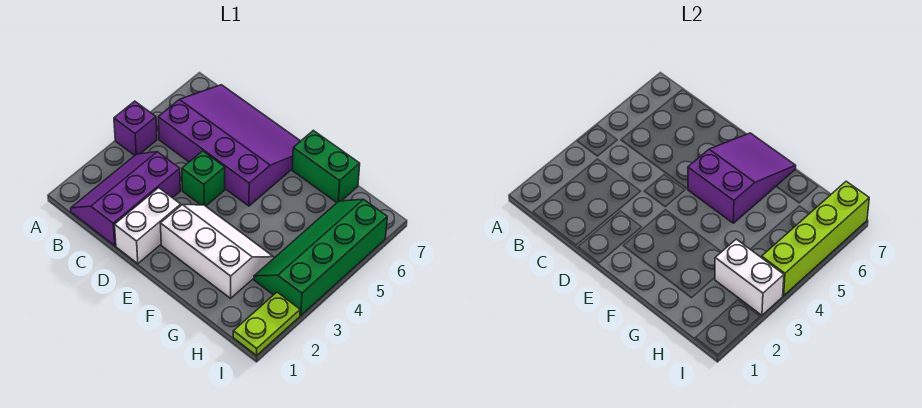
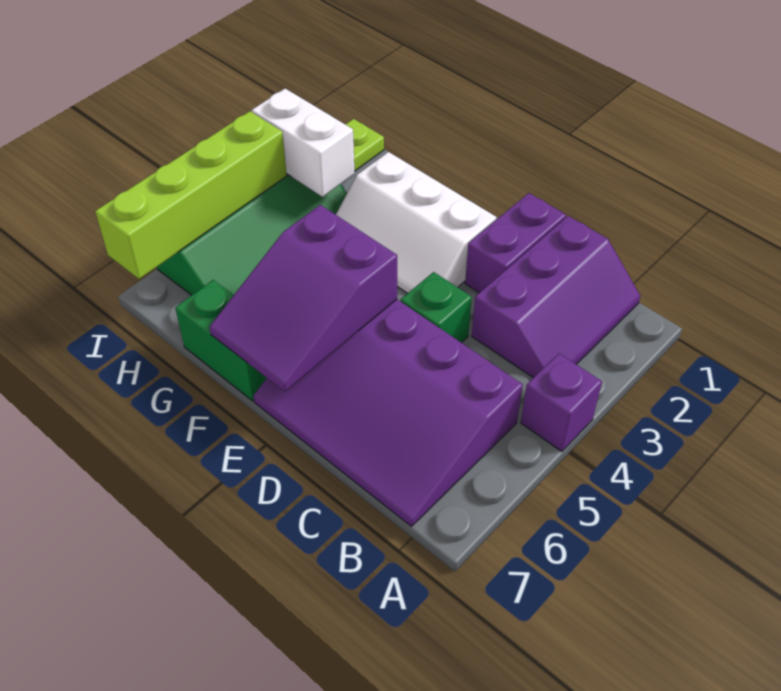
white brick D1:D2 level 1 -> purple brick D1:D2 level 1

